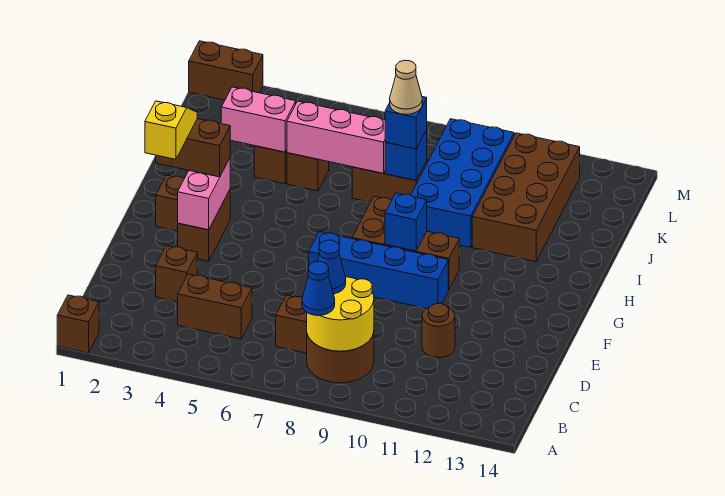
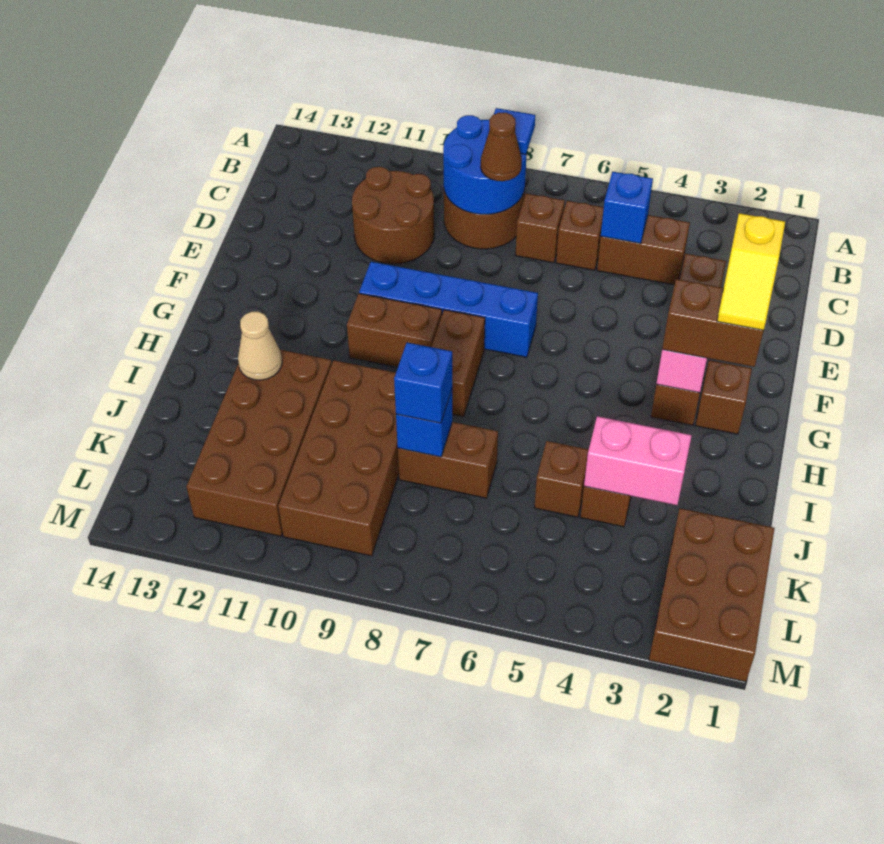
brown brick A1 level 1 -> brown brick C6 level 1
yellow round brick B8:C9 level 2 -> blue round brick B8:C9 level 2
blue cone B8 level 3 -> blue tile B8 level 3
blue cone C8 level 3 -> brown cone C8 level 3
brown round brick D11 level 1 -> brown round brick C10:D11 level 1
blue brick G9 level 2 -> blue brick C5 level 2
blue brick I9:L10 level 1 -> brown brick I9:L10 level 1
pink brick J5:J7 level 2 -> none
tan cone J8 level 4 -> tan cone I12 level 2
brown brick M1:M2 level 1 -> brown brick K1:M2 level 1

